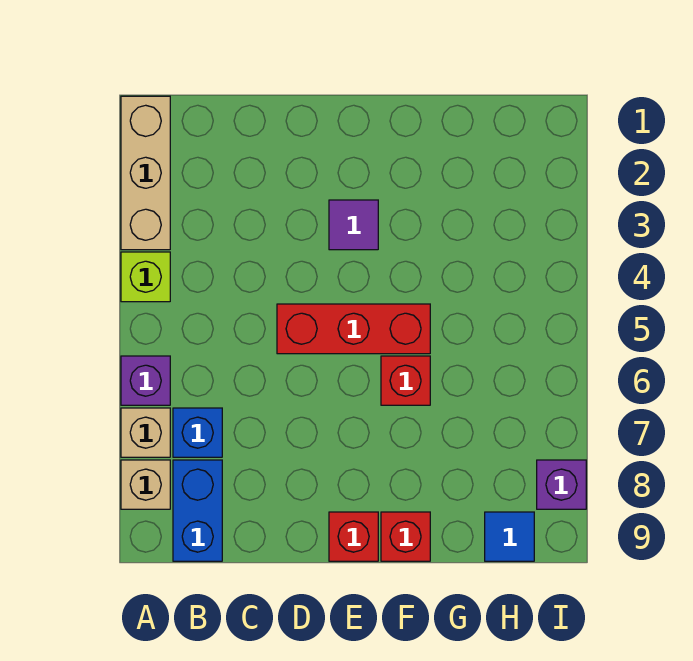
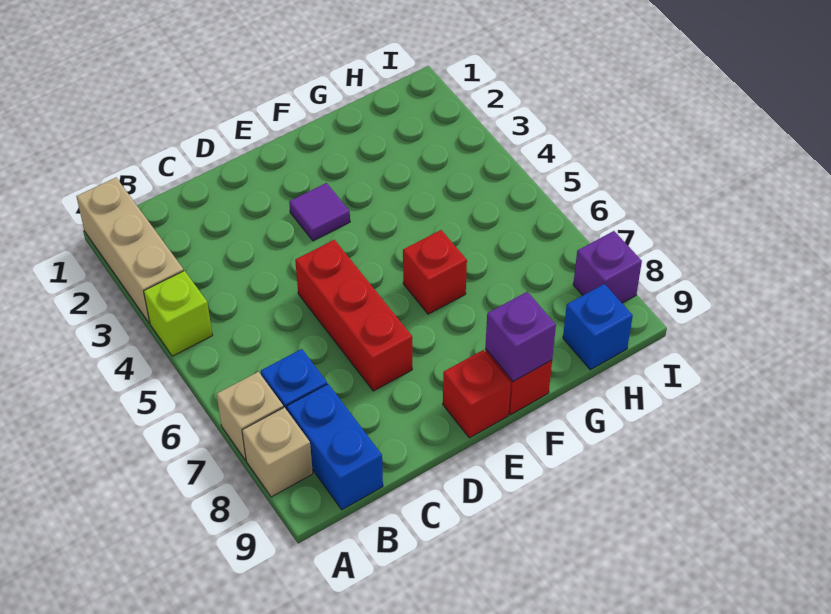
purple brick A6 level 1 -> purple brick F9 level 2
red brick D5:F5 level 1 -> red brick D5:D7 level 1
blue tile H9 level 1 -> blue brick H9 level 1

